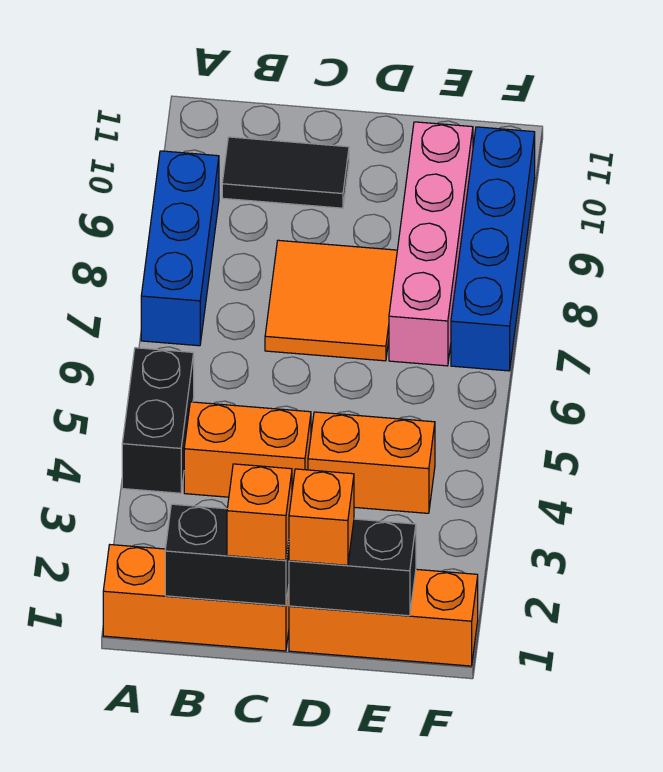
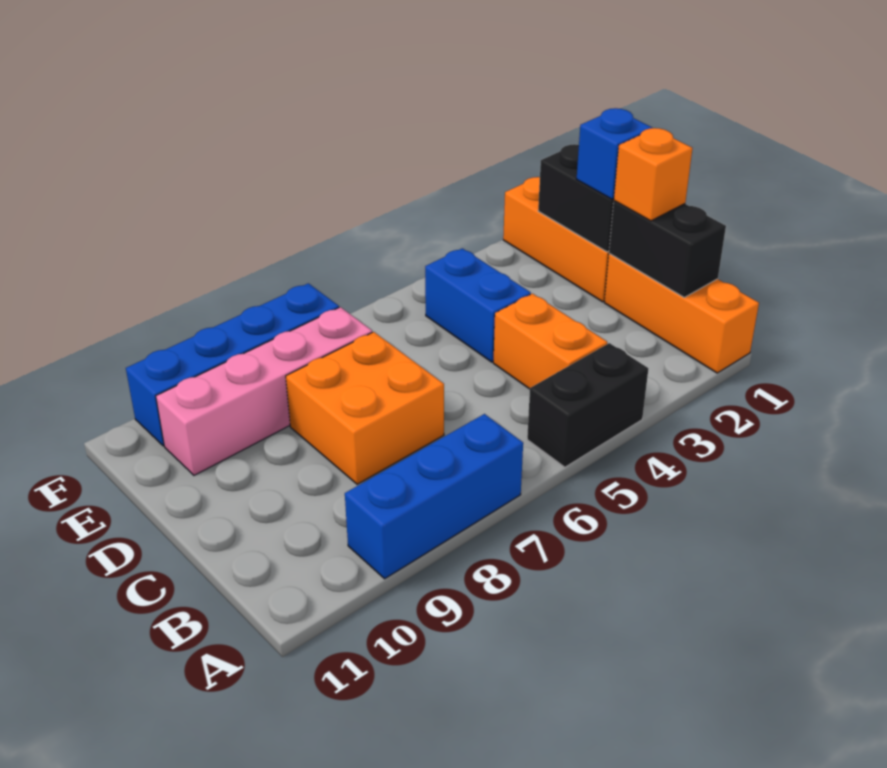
black tile B10:C10 level 1 -> none
orange tile C7:D8 level 1 -> orange brick C7:D8 level 1
orange brick D1 level 3 -> blue brick D1 level 3
orange brick D4:E4 level 1 -> blue brick D4:E4 level 1

